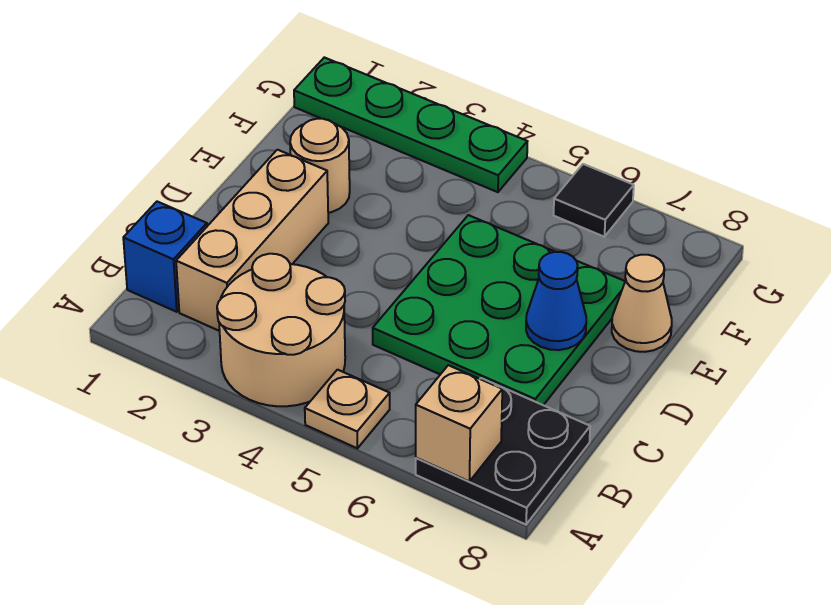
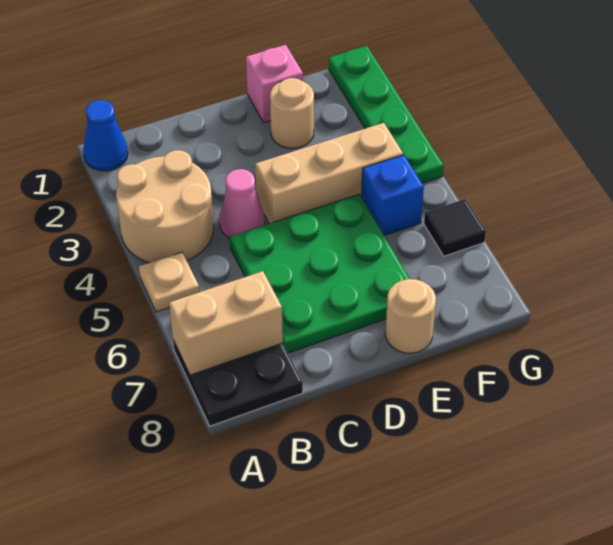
tan brick A7 level 2 -> tan brick A7:B7 level 2
blue brick B1 level 1 -> blue brick F5 level 1
tan brick B2:D2 level 1 -> tan brick D4:F4 level 1
none -> pink cone C4 level 1
blue cone D7 level 2 -> blue cone A1 level 1
none -> pink brick E1 level 1
tan cone E8 level 1 -> tan round brick E8 level 1

